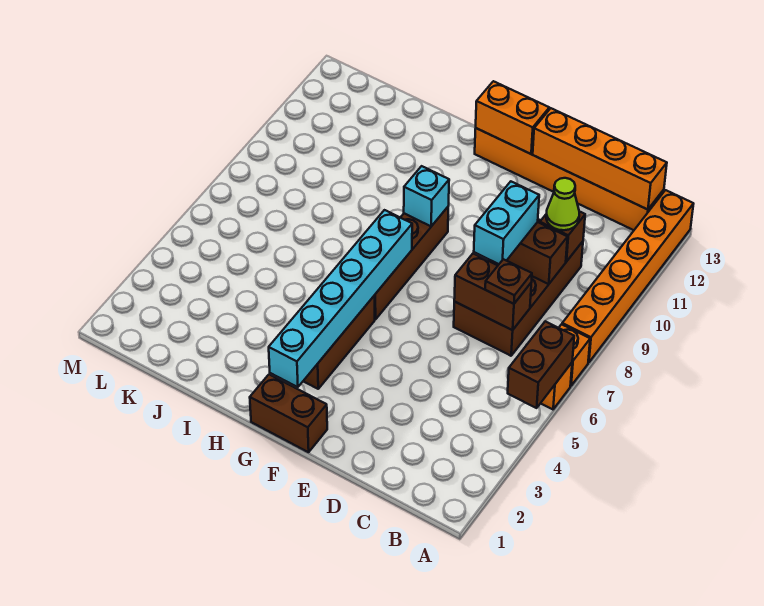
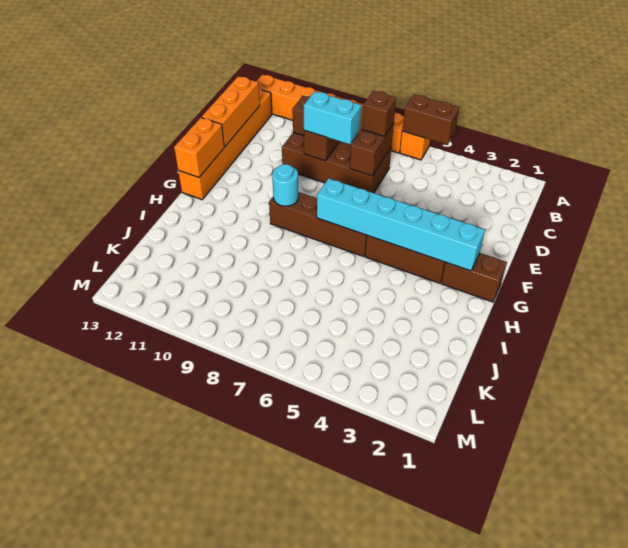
orange brick B13:E13 level 2 -> orange brick C13:E13 level 2
brown plate C7 level 3 -> brown brick C7 level 3
lime cone C10 level 3 -> none
brown brick F1:G1 level 1 -> brown brick G1:G2 level 1
cyan brick G9 level 2 -> cyan round brick G9 level 2

